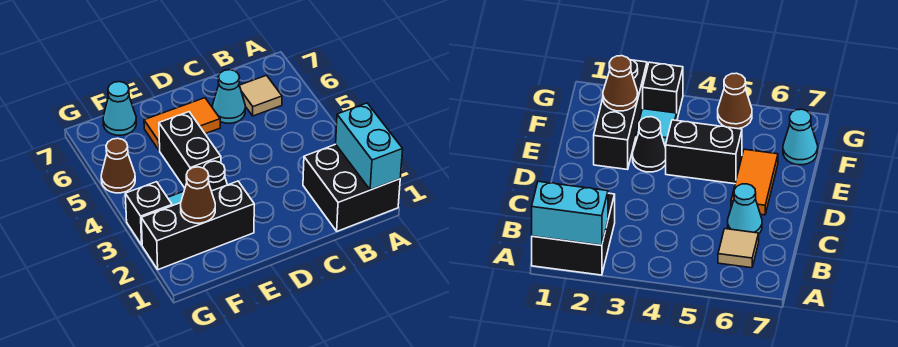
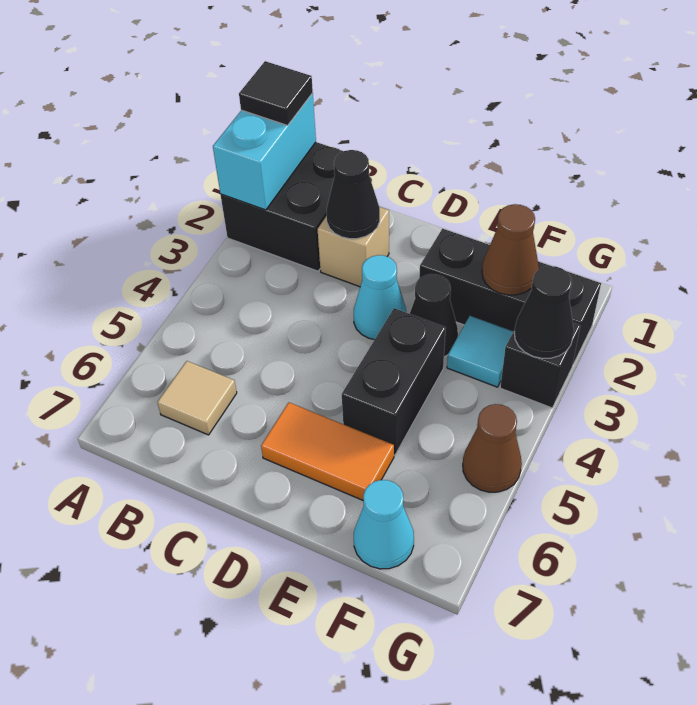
none -> black tile A1 level 3
none -> tan brick C2 level 1
none -> black cone C2 level 2
cyan cone C6 level 1 -> cyan cone D3 level 1
none -> black cone G3 level 2

